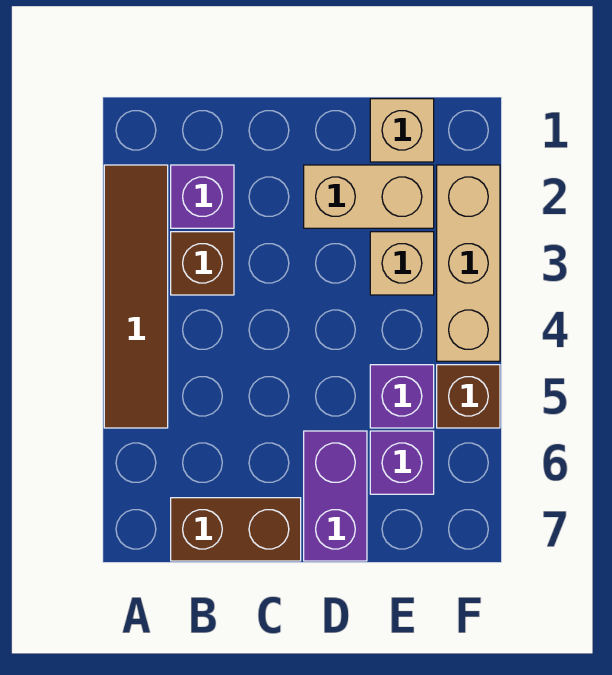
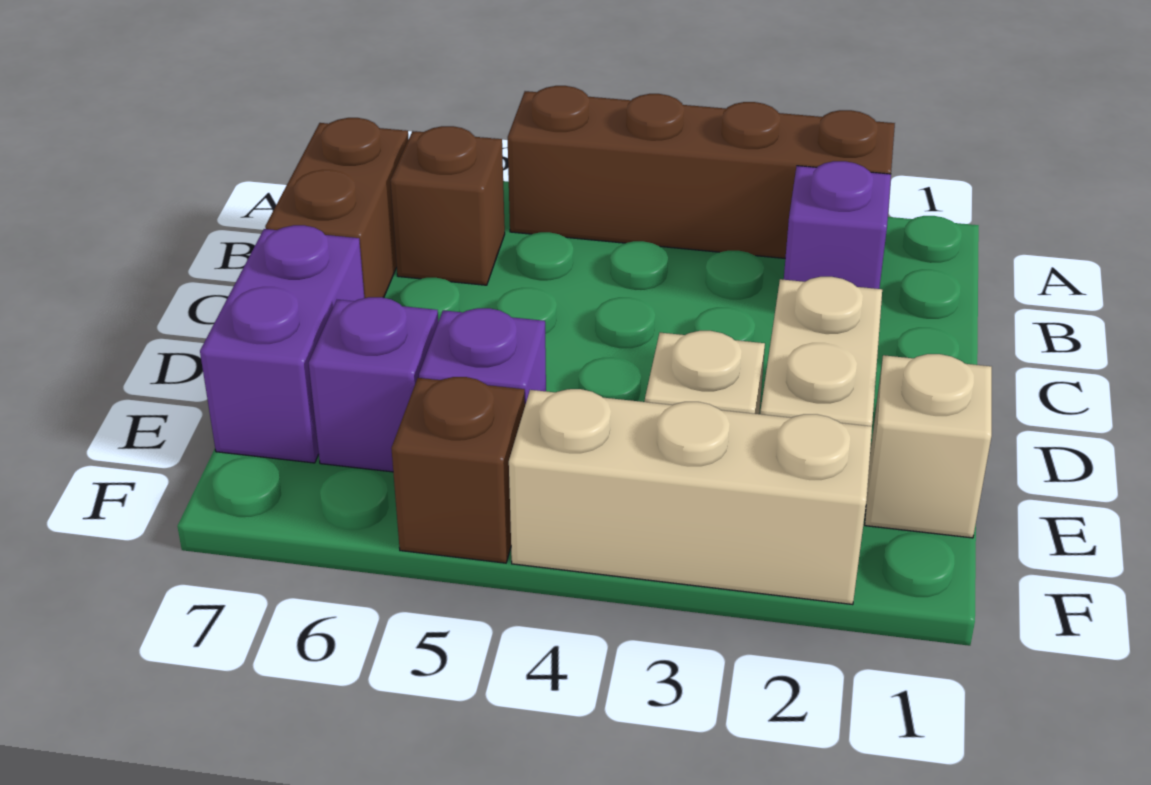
brown tile A2:A5 level 1 -> brown brick A2:A5 level 1
brown brick B3 level 1 -> brown brick B6 level 1
purple brick D6:D7 level 1 -> purple brick D7:E7 level 1

